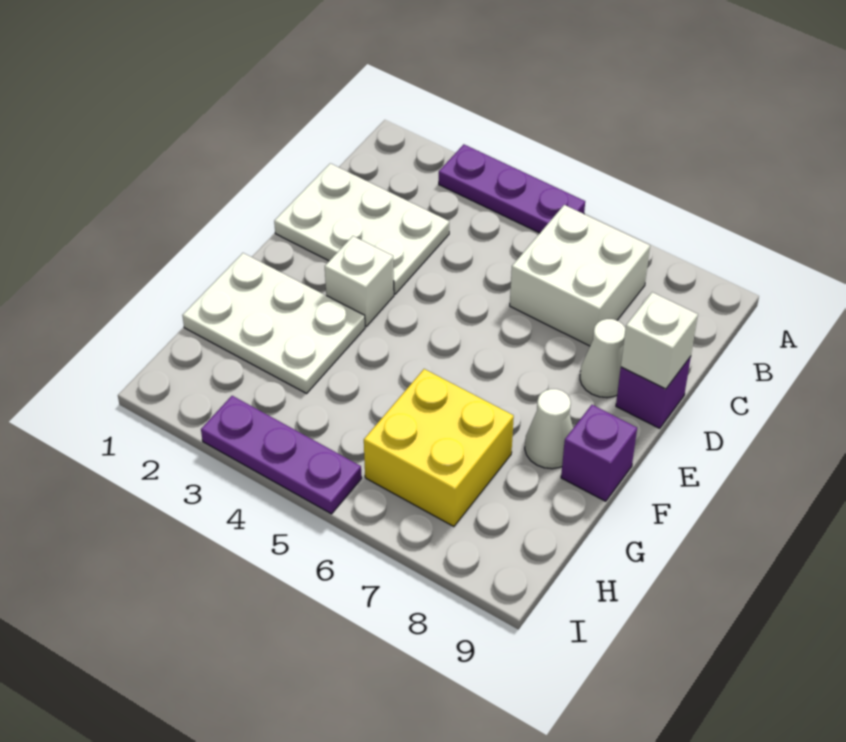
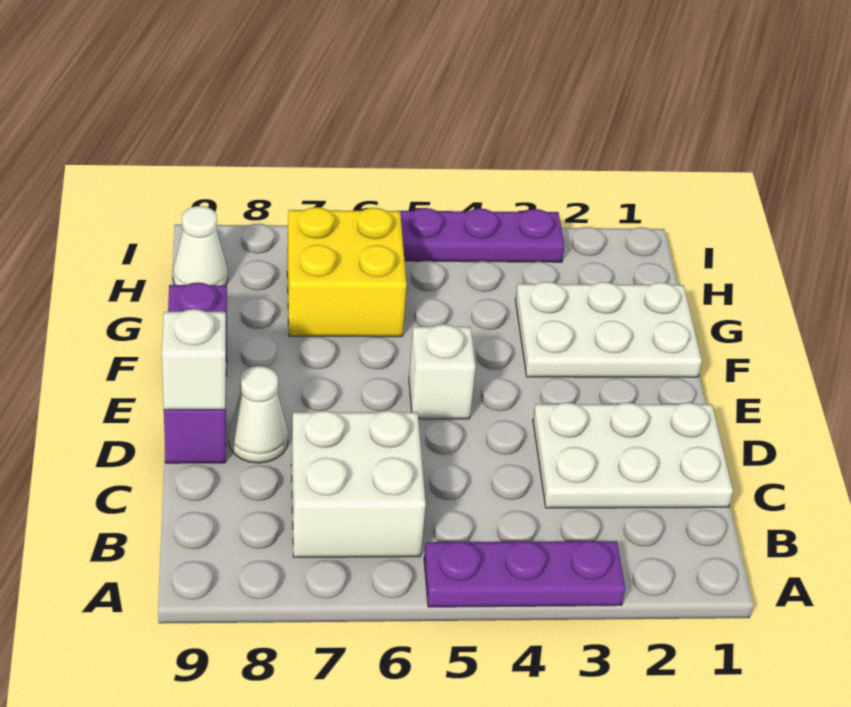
white brick E3 level 1 -> white brick E5 level 1
white cone F8 level 1 -> white cone H9 level 1

